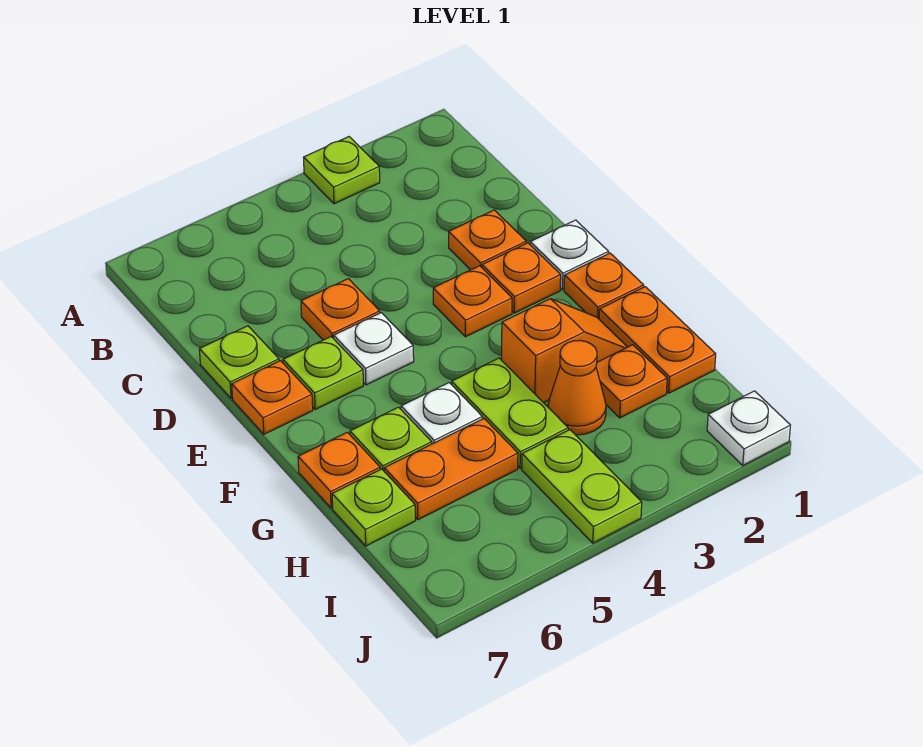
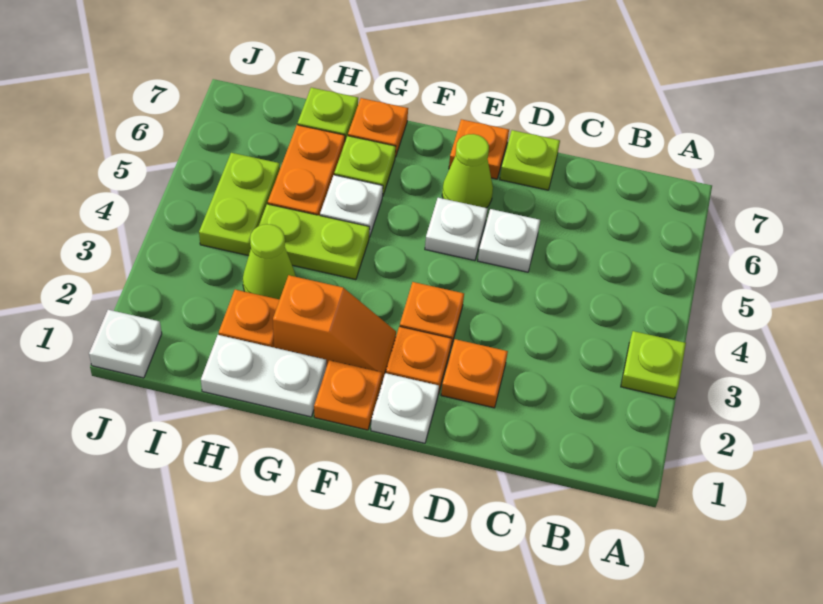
orange plate D5 level 1 -> white plate D5 level 1
lime plate E6 level 1 -> lime cone E6 level 1
orange plate G1:H1 level 1 -> white plate G1:H1 level 1
orange slope G2:G3 level 1 top 3 -> orange slope F2:G2 level 1 top G
orange cone H3 level 1 -> lime cone H3 level 1
lime plate I4:J4 level 1 -> lime plate I4:I5 level 1

